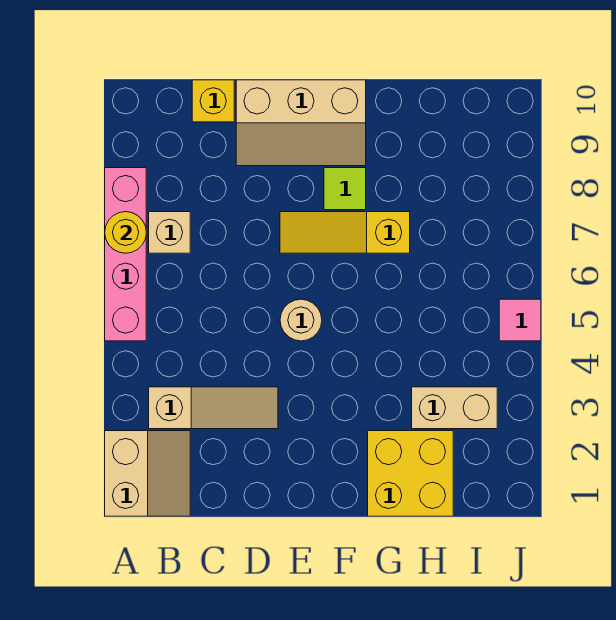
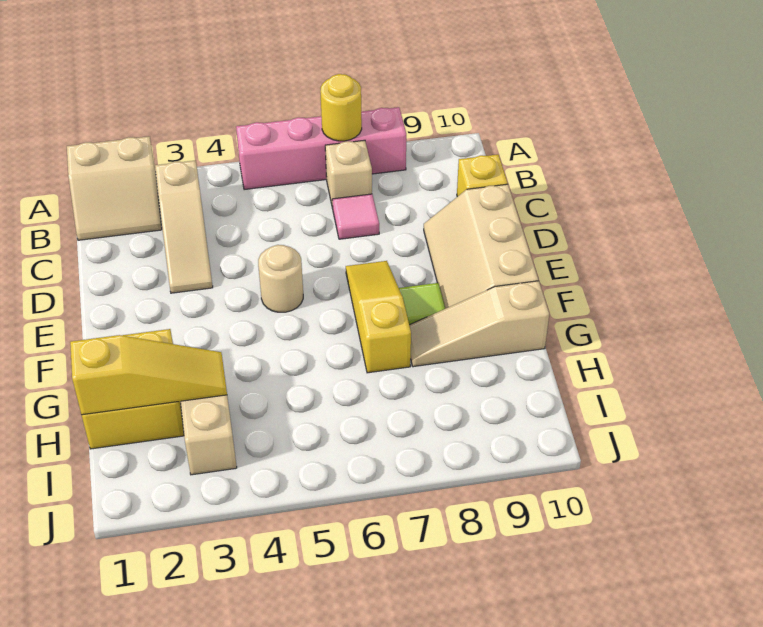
none -> tan slope G8:G10 level 1 top 10
none -> yellow slope H1:H3 level 2 top 1
pink tile J5 level 1 -> pink tile C7 level 1

